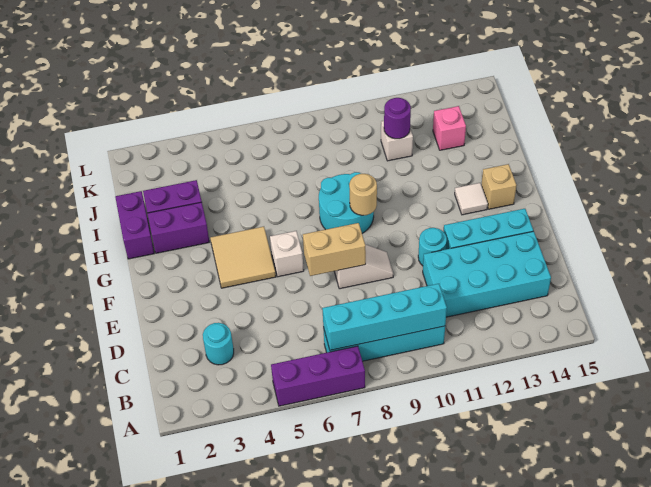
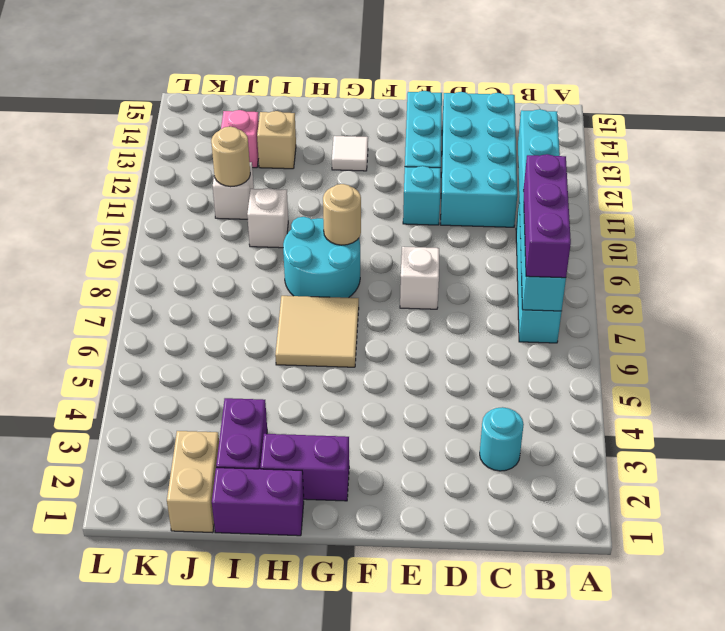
purple brick A5:A7 level 1 -> purple brick B7:B9 level 3
cyan brick B7:B10 level 2 -> cyan brick B7:B12 level 2
tan brick E7:E8 level 2 -> tan brick J1:J2 level 1
cyan round brick E11 level 1 -> cyan brick E11 level 1
tan tile F4:G5 level 1 -> tan tile G6:H7 level 1
white brick F6 level 1 -> white brick I10 level 1
tan brick G14 level 1 -> tan brick I13 level 1
purple brick H2:H3 level 1 -> purple brick G2:H2 level 1
purple round brick J11 level 2 -> tan round brick J11 level 2

